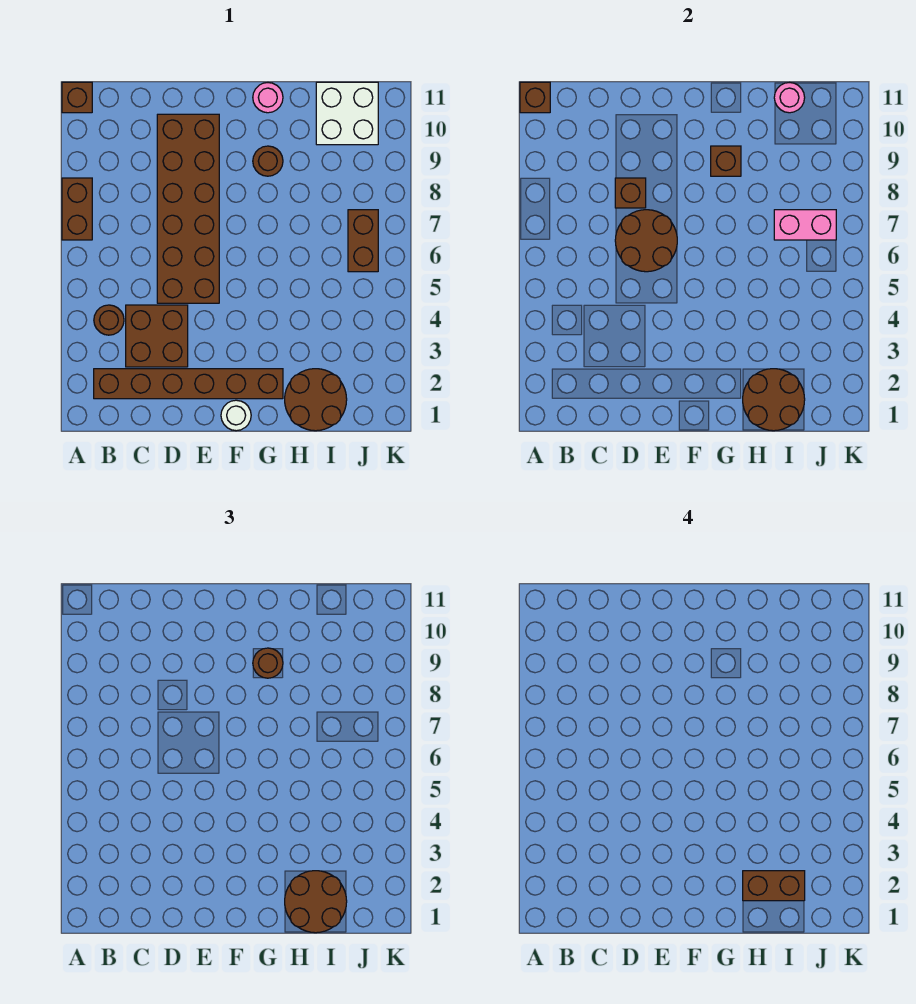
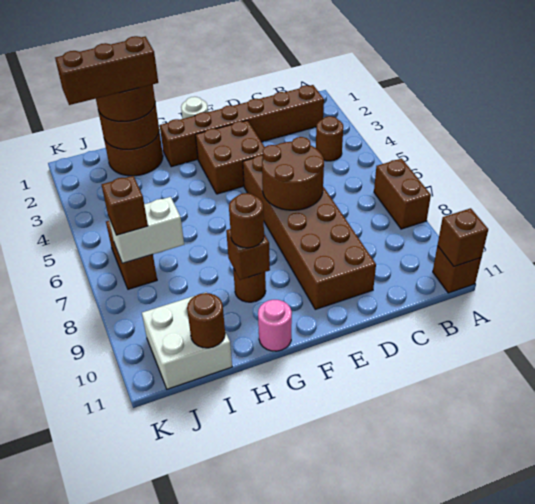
brown brick C3:D4 level 1 -> brown brick E3:F4 level 1
brown brick D8 level 2 -> brown brick J7 level 3
brown brick H2:I2 level 4 -> brown brick H2:J2 level 4
pink brick I7:J7 level 2 -> white brick I7:J7 level 2
pink round brick I11 level 2 -> brown round brick I11 level 2

